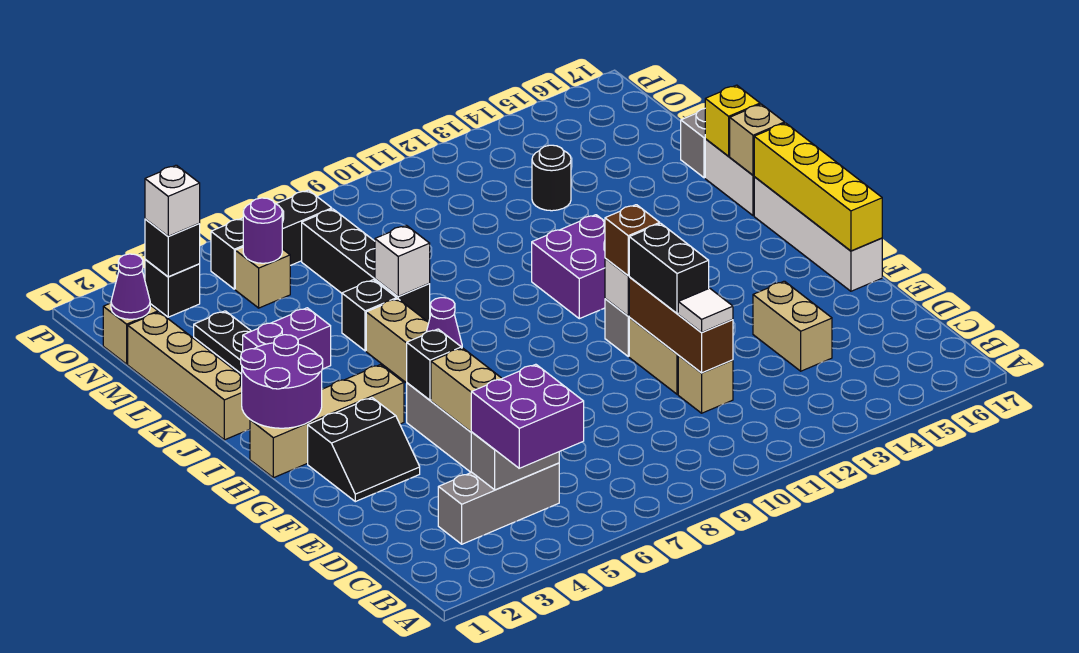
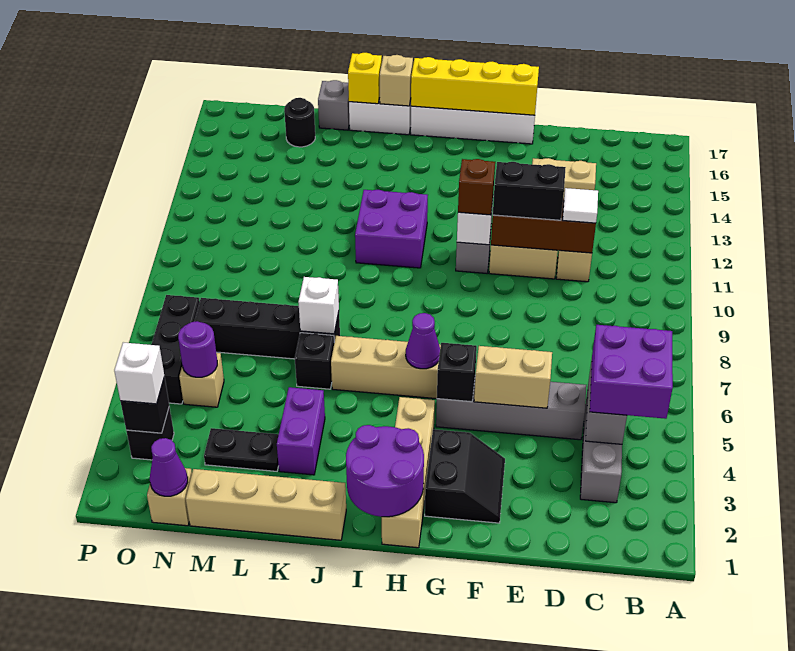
black round brick M13 level 1 -> black round brick M16 level 1

